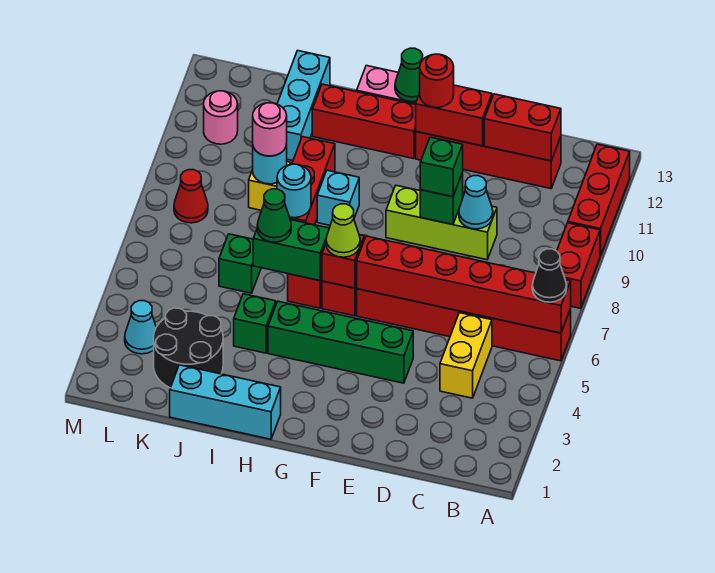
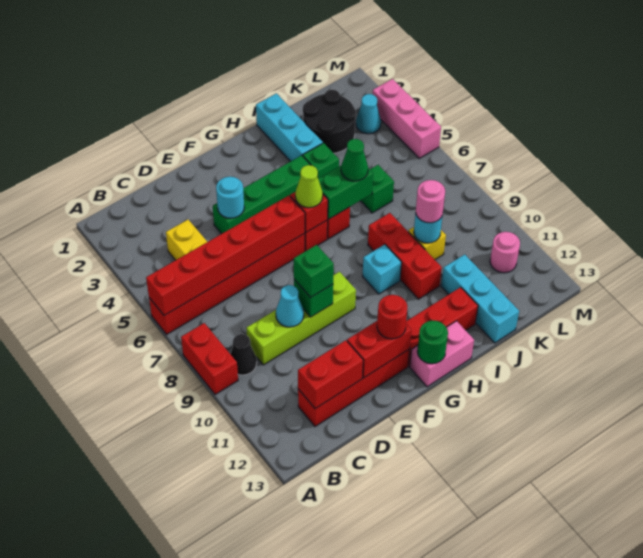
black cone A6 level 3 -> black cone B9 level 1
red brick A10:A12 level 1 -> none
lime brick D9:F9 level 1 -> lime brick C9:F9 level 1
green cone G13 level 2 -> green round brick G13 level 2
cyan brick H1:J1 level 1 -> cyan brick I1:I3 level 1
cyan round brick I8 level 2 -> cyan round brick E4 level 2
red cone L8 level 1 -> none
none -> pink brick M3:M5 level 1

